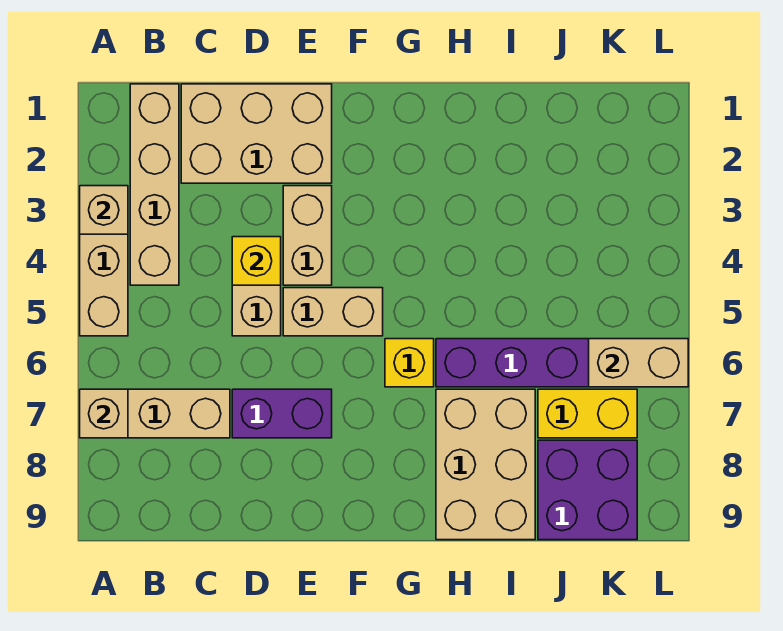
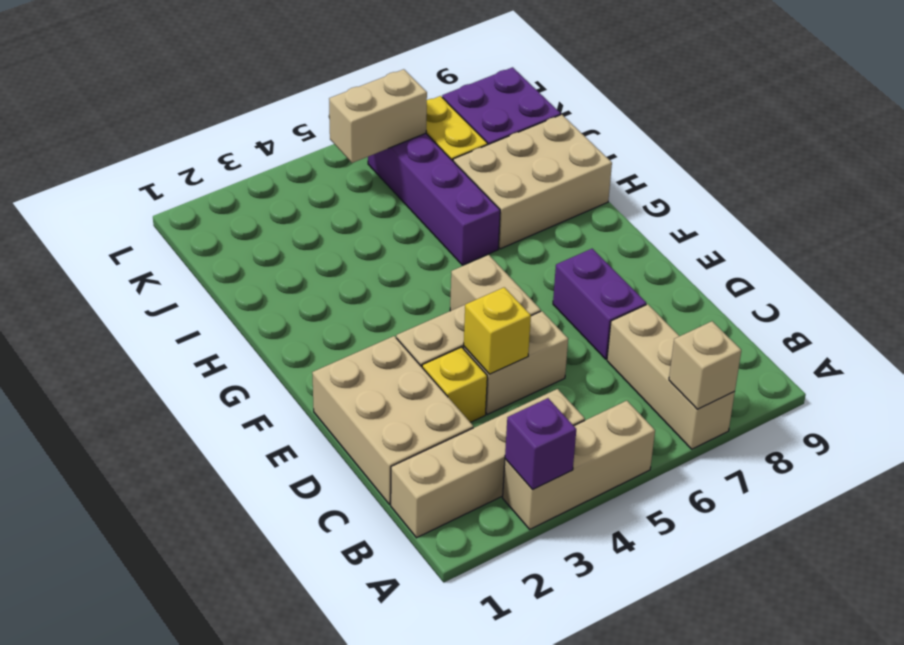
tan brick A3 level 2 -> purple brick A3 level 2
yellow brick G6 level 1 -> yellow brick D3 level 1
tan brick K6:L6 level 2 -> tan brick K5:K6 level 2

